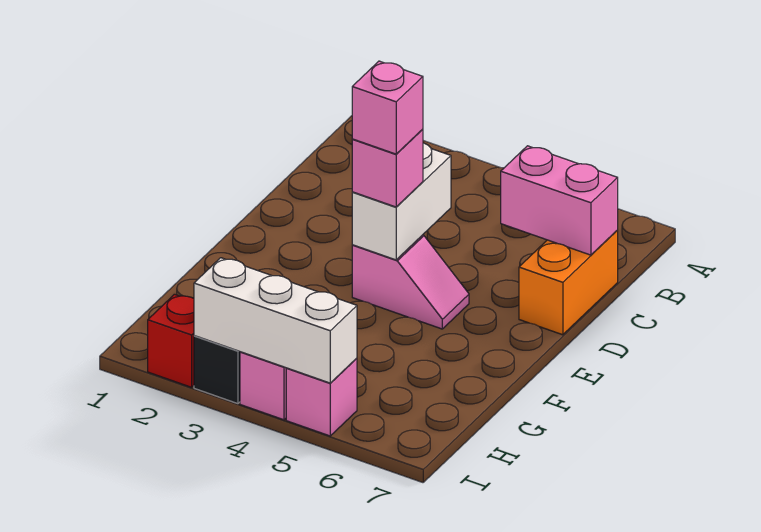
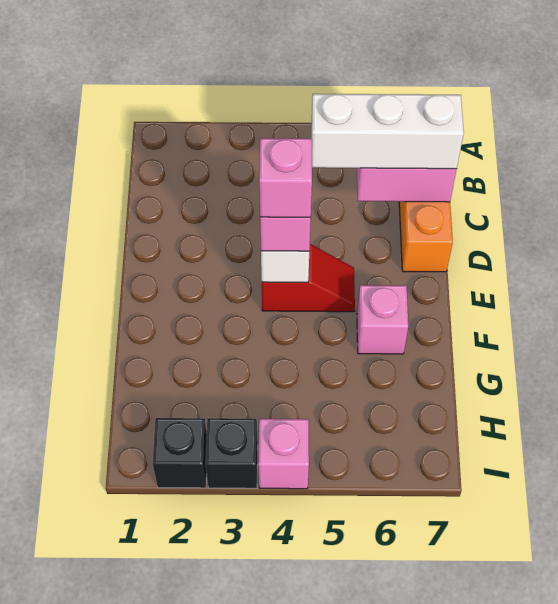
pink slope E4:E5 level 1 top 4 -> red slope E4:E5 level 1 top 4
red brick I2 level 1 -> black brick I2 level 1
white brick I3:I5 level 2 -> white brick C5:C7 level 3
pink brick I5 level 1 -> pink brick F6 level 1

